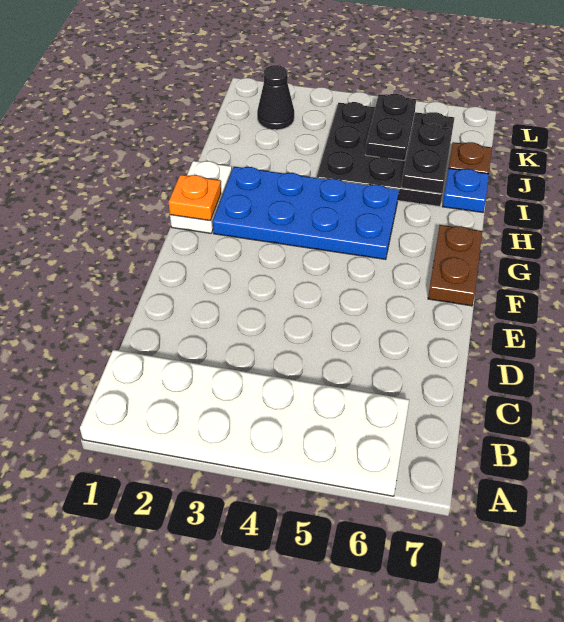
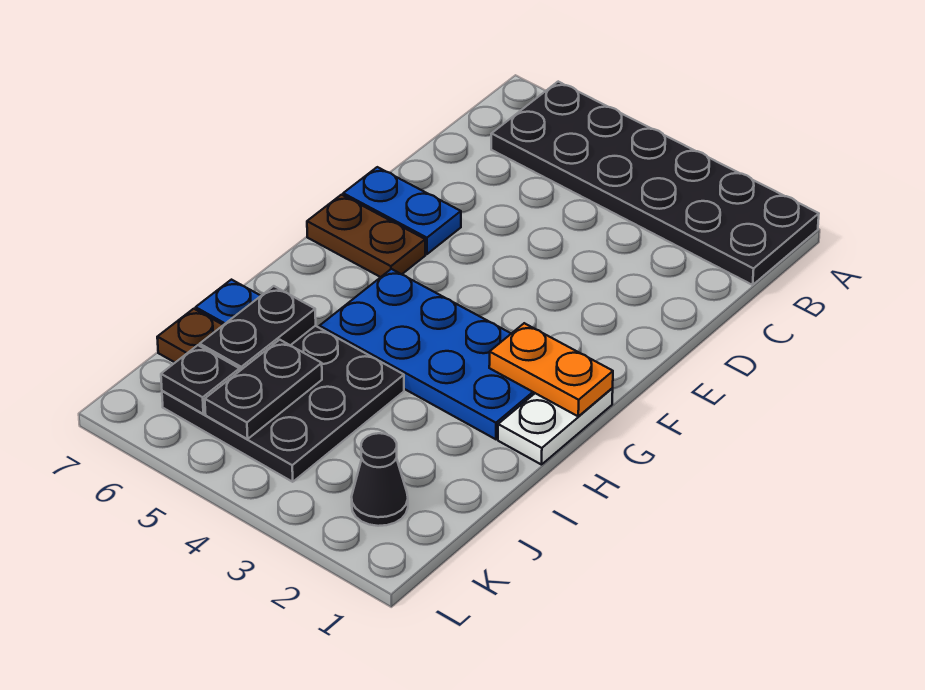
white plate A1:B6 level 1 -> black plate A1:B6 level 1
none -> blue plate E6:E7 level 1
brown plate F7:G7 level 1 -> brown plate F6:F7 level 1
orange plate G1 level 2 -> orange plate G1:G2 level 2
none -> black plate K6 level 2

